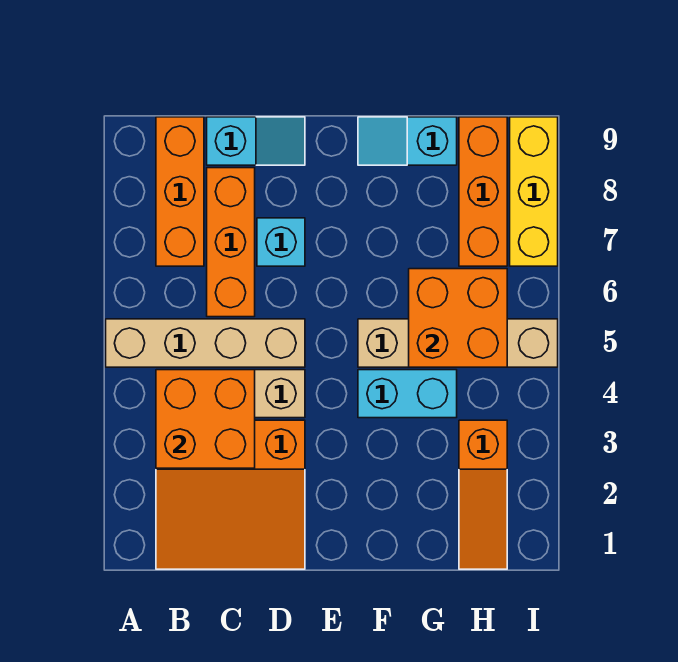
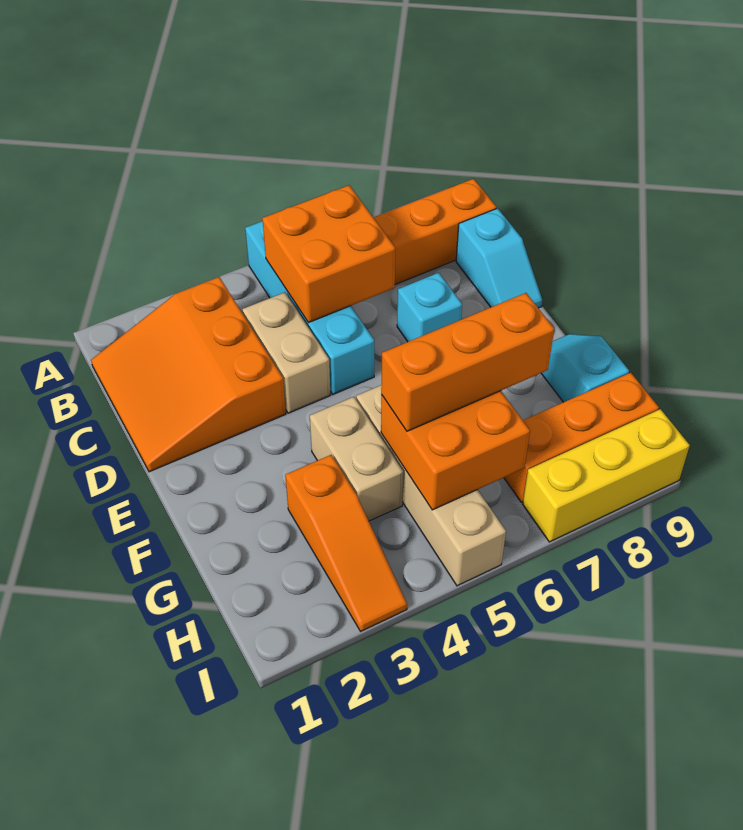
tan brick A5:D5 level 1 -> cyan brick A5:D5 level 1
orange brick B3:C4 level 2 -> orange brick B5:C6 level 2
orange brick C6:C8 level 1 -> orange brick G5:G7 level 3
cyan brick F4:G4 level 1 -> tan brick F4:G4 level 1
orange slope H1:H3 level 1 top 3 -> orange slope G3:I3 level 1 top G

